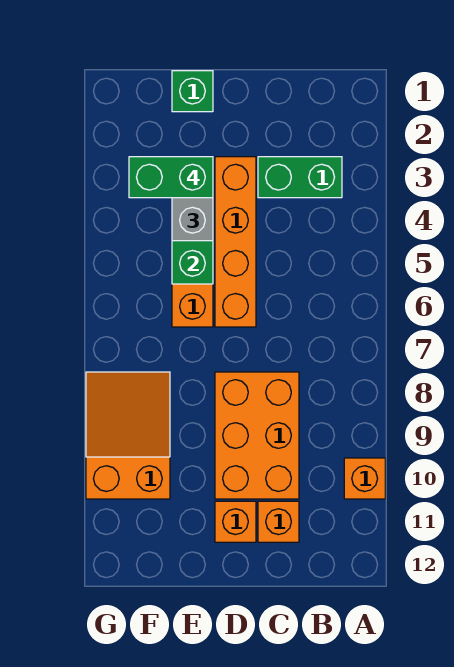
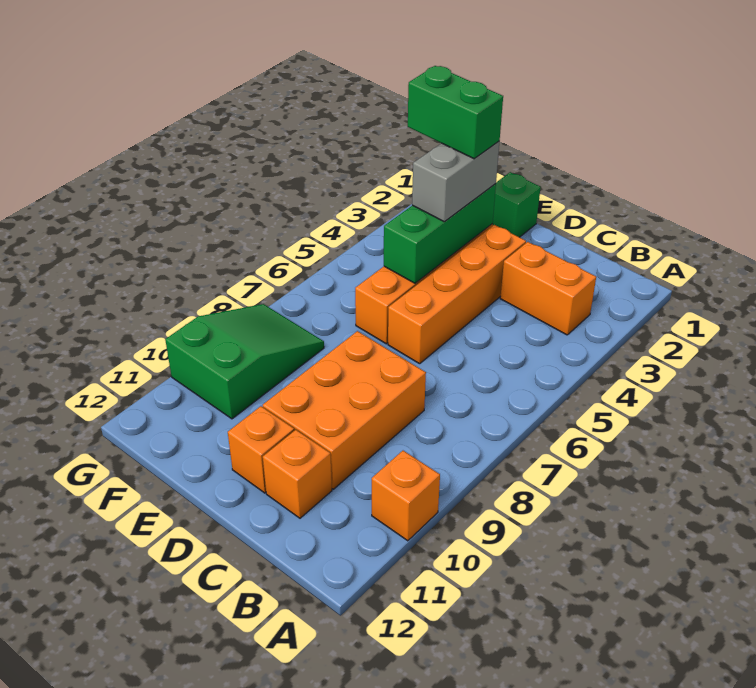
green brick B3:C3 level 1 -> orange brick B3:C3 level 1
orange slope F8:G10 level 1 top 10 -> green slope F8:G10 level 1 top 10

